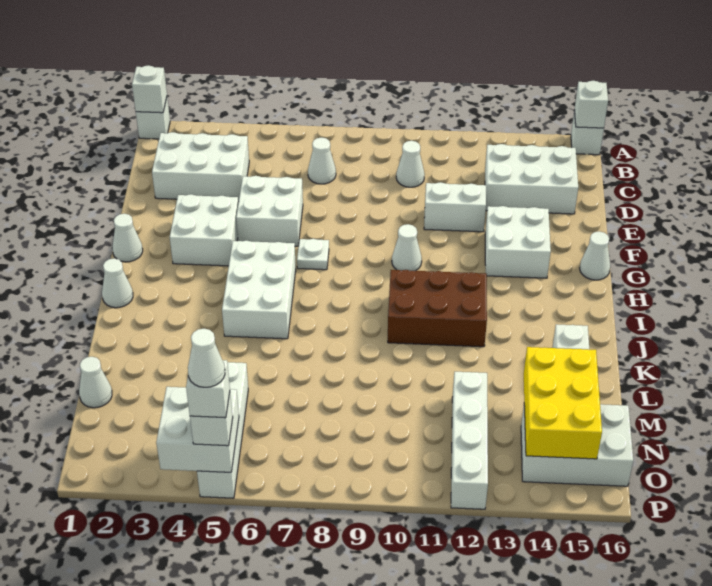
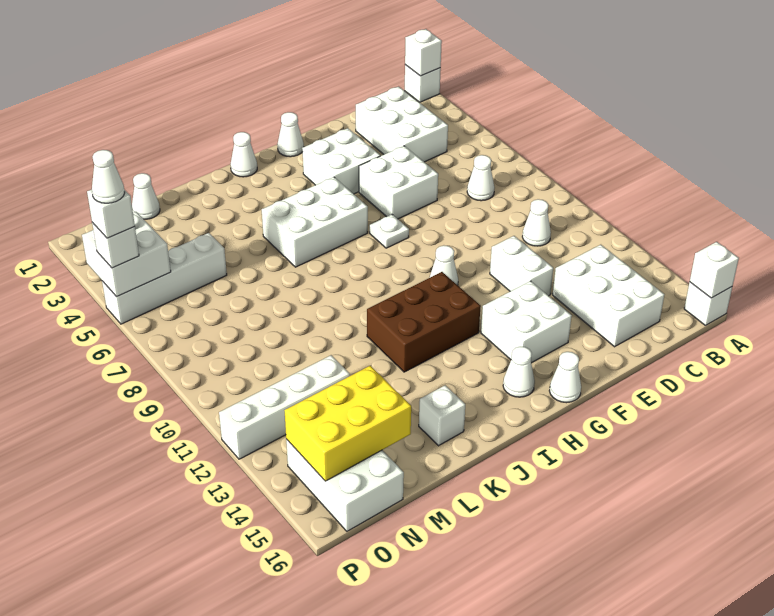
none -> white cone H15 level 1
brown brick I10:J12 level 1 -> brown brick H11:J12 level 1

